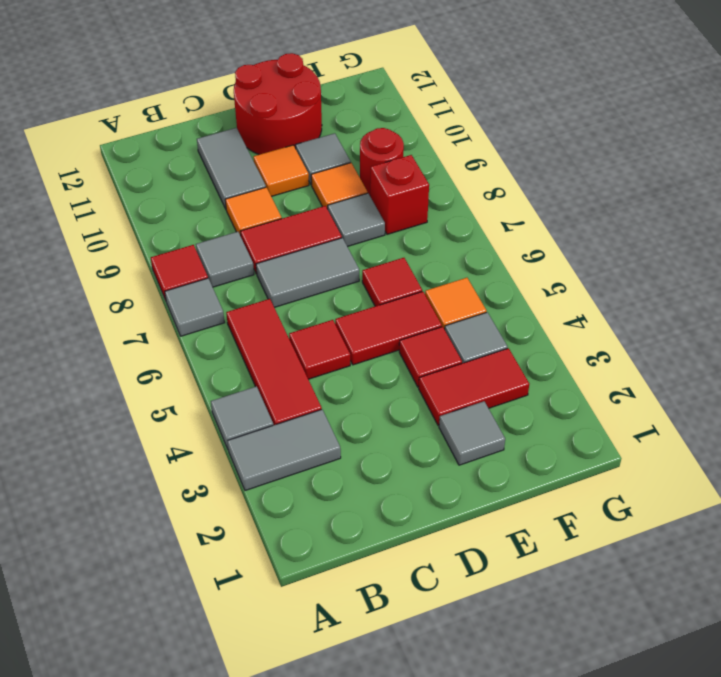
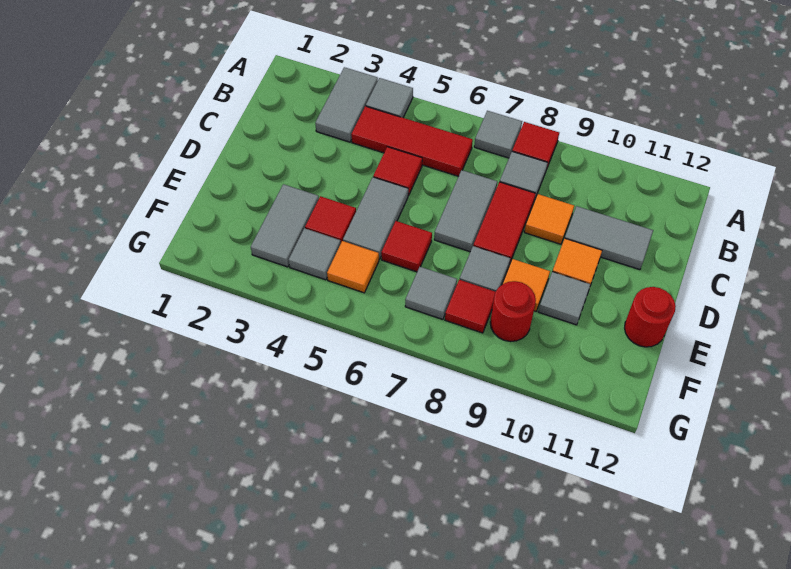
red tile D5:E5 level 1 -> grey tile D5:E5 level 1
red round brick D11:E12 level 1 -> red round brick E12 level 1
grey tile E2 level 1 -> grey tile F7 level 1
red tile E3:F3 level 1 -> grey tile E3:F3 level 1
red brick F8 level 1 -> red tile F8 level 1

